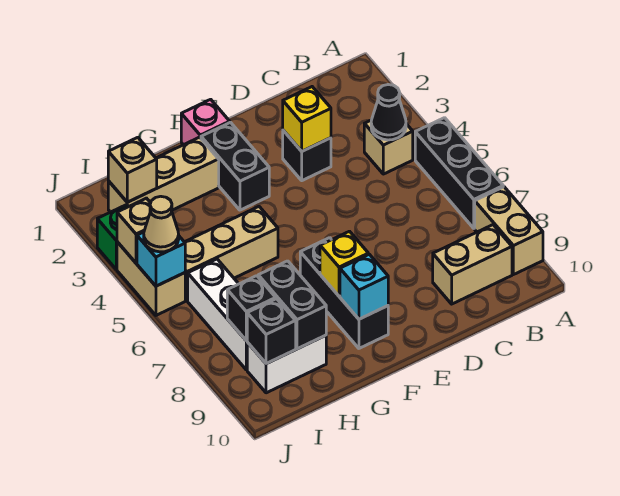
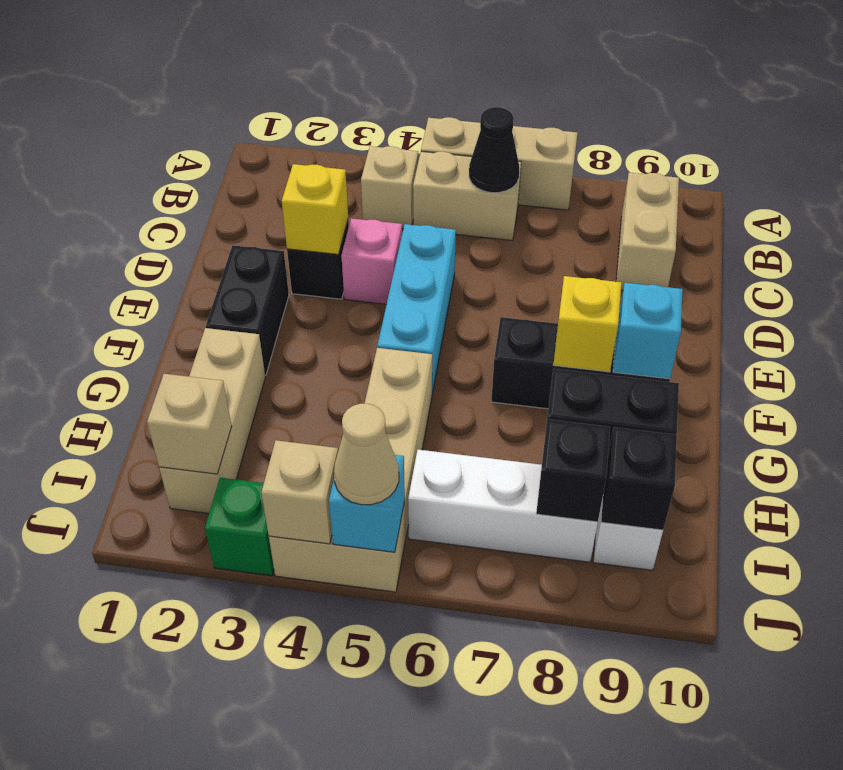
black brick A5:A7 level 1 -> tan brick A5:A7 level 1
tan brick A8:A9 level 1 -> tan brick B5:B6 level 1
black cone B4 level 2 -> black cone B6 level 2
none -> cyan brick D5:F5 level 1
pink brick F1 level 1 -> pink brick D4 level 1
black brick F2:F3 level 1 -> black brick E2:F2 level 1

